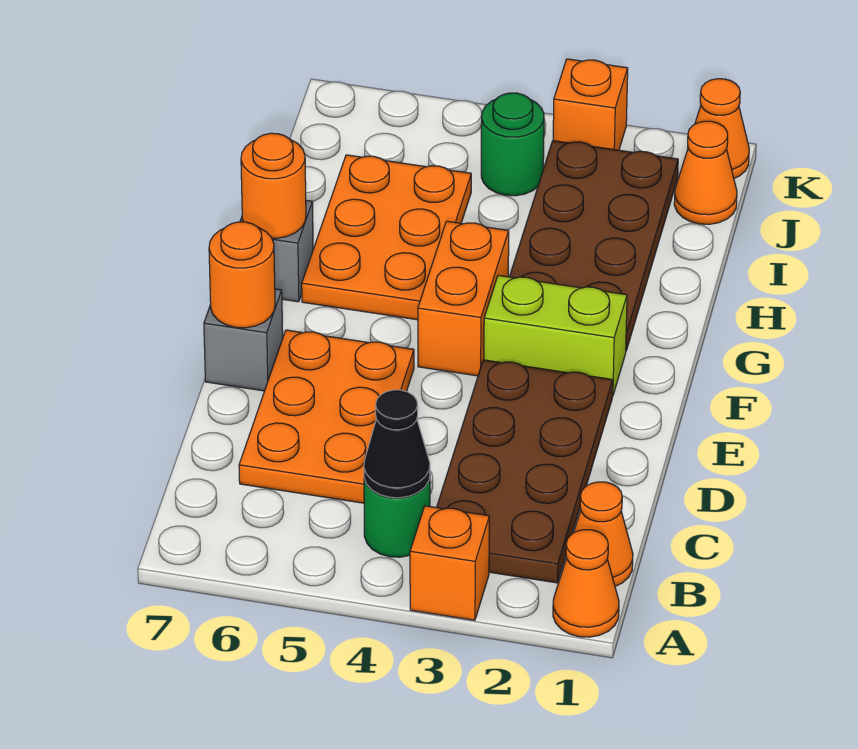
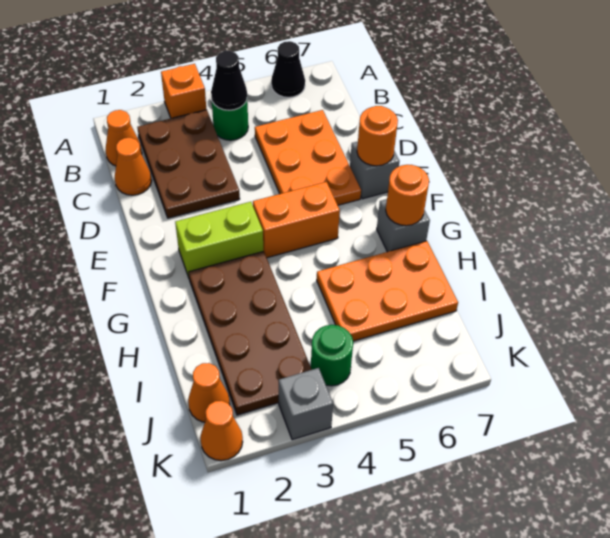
orange cone A1 level 1 -> orange cone C1 level 1
none -> black cone A6 level 1
brown plate B2:E3 level 1 -> brown plate B2:D3 level 1
orange brick F4:G4 level 1 -> orange brick F4:F5 level 1
orange plate G5:I6 level 1 -> orange plate H5:I7 level 1
orange brick K3 level 1 -> grey brick K3 level 1

